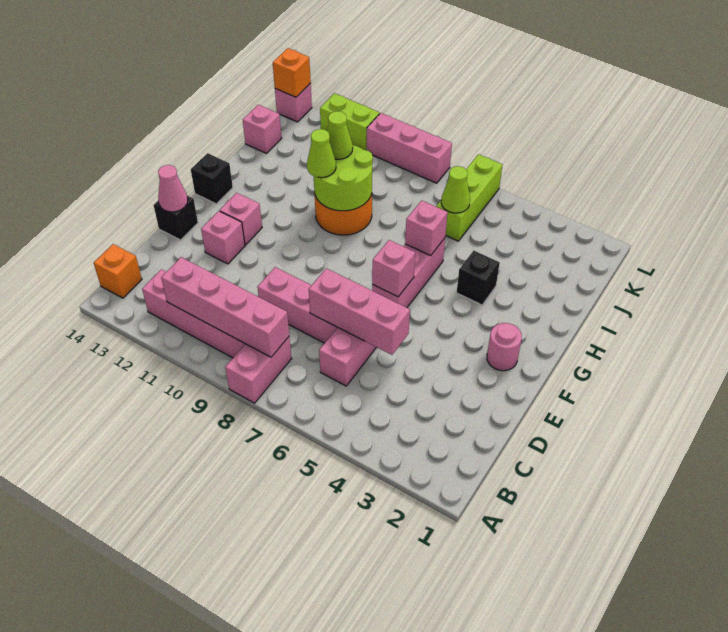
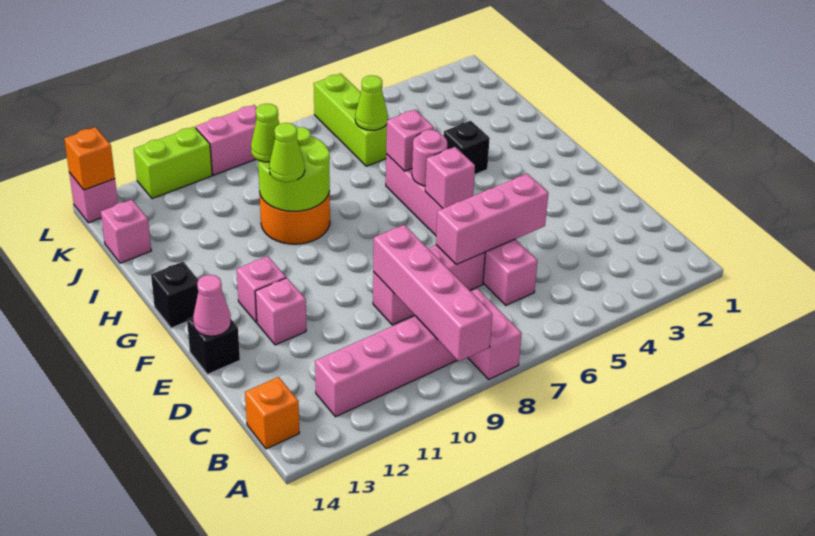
pink brick B8:B11 level 2 -> pink brick A9:D9 level 2
pink round brick F2 level 1 -> pink round brick G6 level 2
pink brick L8:L10 level 1 -> pink brick L9:L10 level 1

